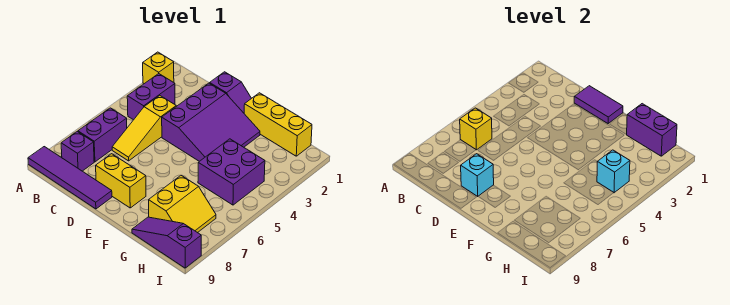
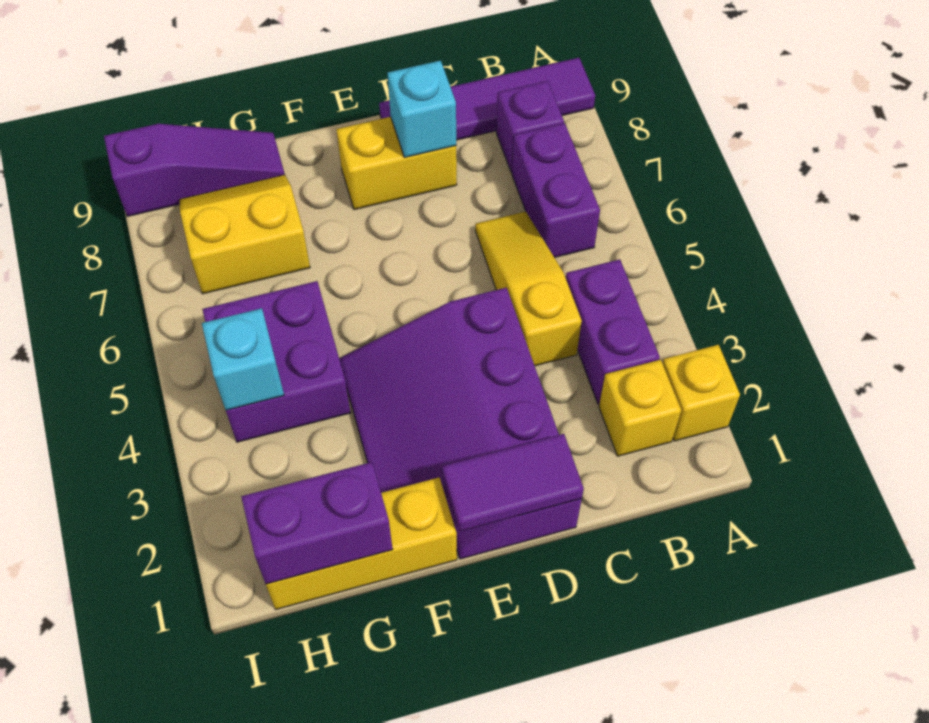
yellow brick B6 level 2 -> yellow brick B2 level 1
yellow slope G7:H8 level 1 top G -> yellow slope G7:H8 level 1 top 7

